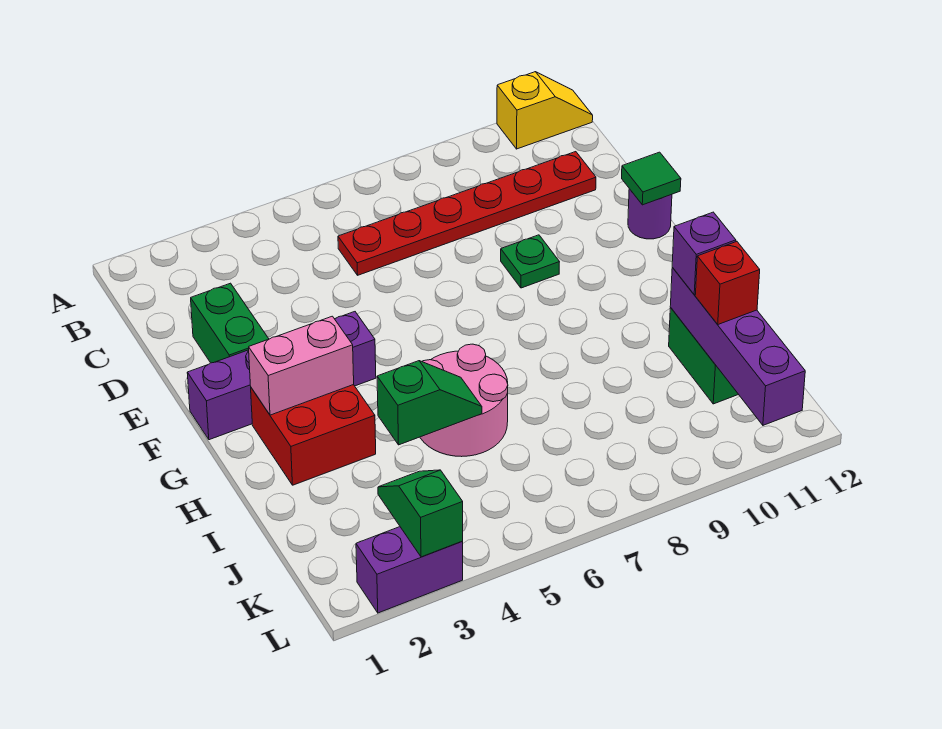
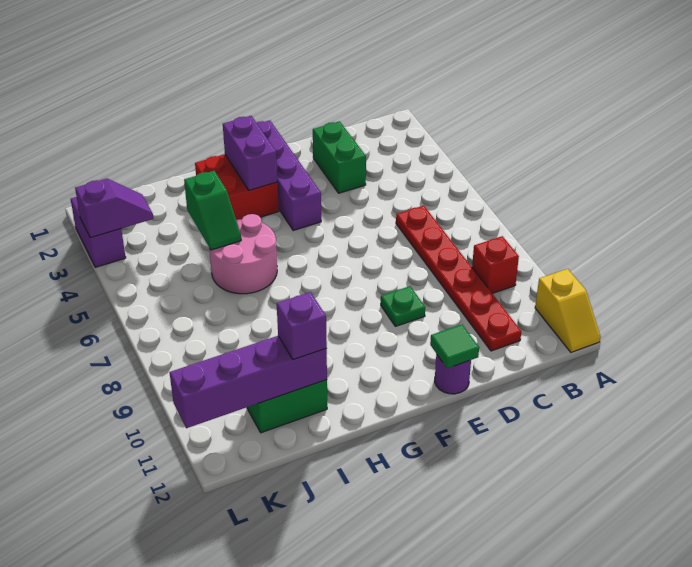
green brick D2:E2 level 1 -> green brick D2:D3 level 1
pink brick G2:G3 level 2 -> purple brick G2:G3 level 2
red brick J11 level 3 -> red brick B9 level 1
green slope K3:L3 level 2 top L -> purple slope K3:L3 level 2 top L

